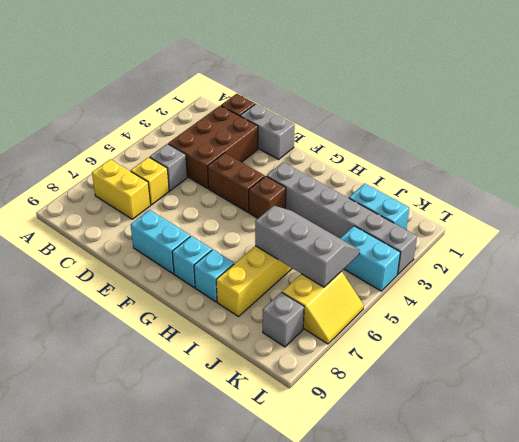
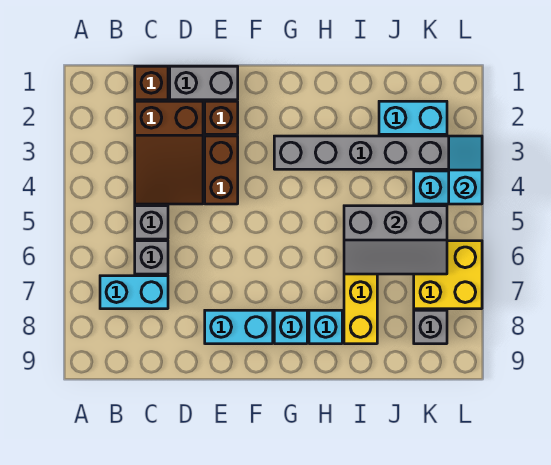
yellow brick B7:C7 level 1 -> cyan brick B7:C7 level 1
brown brick C2:D4 level 1 -> brown slope C2:D4 level 1 top 2
yellow brick C6 level 1 -> grey brick C6 level 1
brown brick E4:F4 level 1 -> brown brick E3:E4 level 1
brown brick G4 level 1 -> brown brick E2 level 1
grey slope I5:K6 level 2 top 6 -> grey slope I5:K6 level 2 top 5
yellow slope K6:L7 level 1 top K -> yellow brick K6:L7 level 1
none -> cyan slope L3:L4 level 2 top 4

